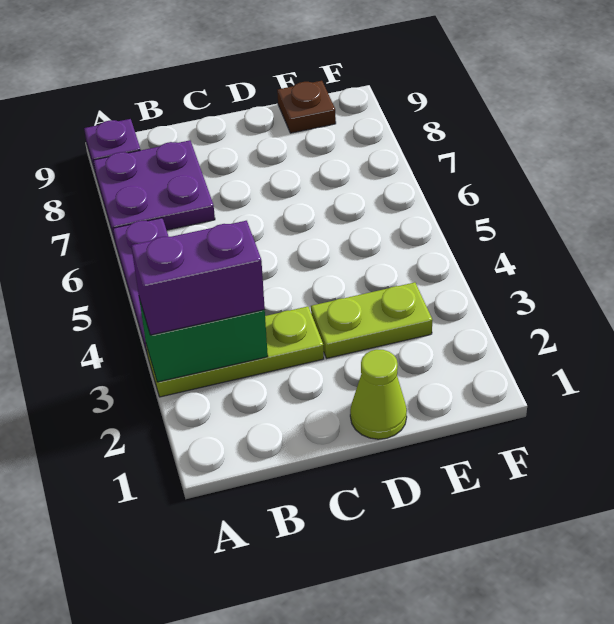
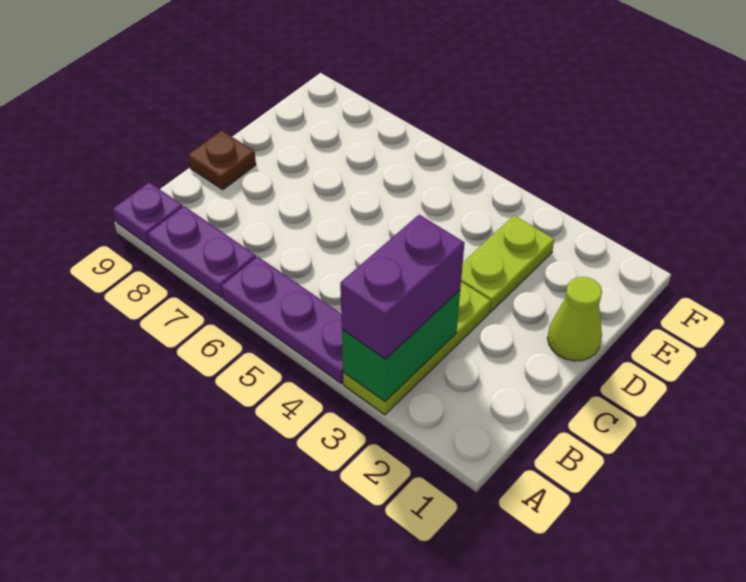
purple plate A7:B8 level 1 -> purple plate A7:A8 level 1
brown plate E9 level 1 -> brown plate C9 level 1

